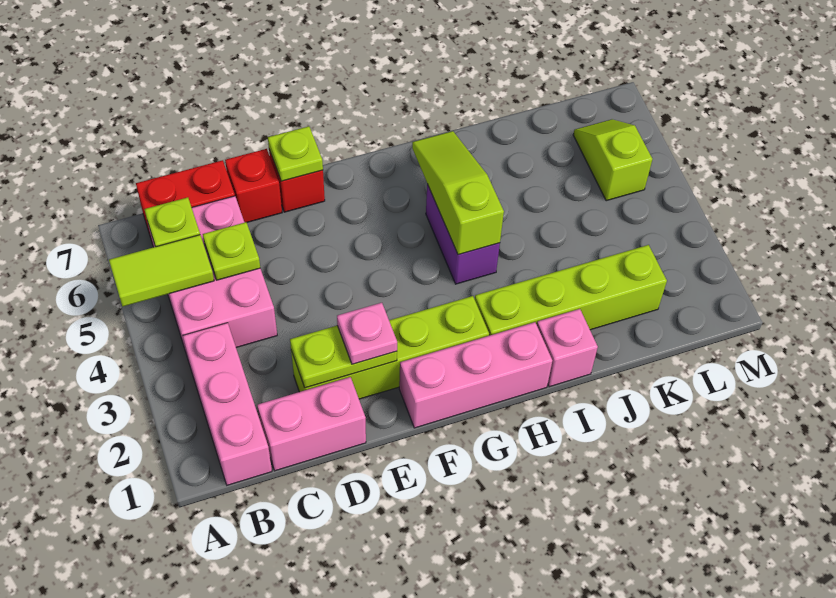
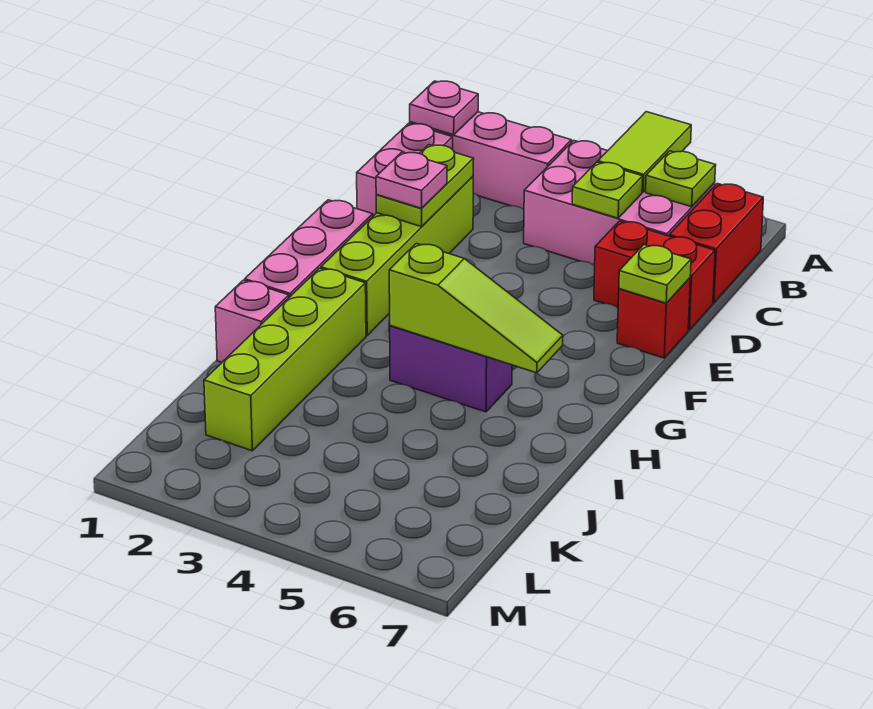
none -> pink plate B1 level 2
red brick D7 level 1 -> red brick D6:D7 level 1
lime slope L5:L6 level 1 top 5 -> none

